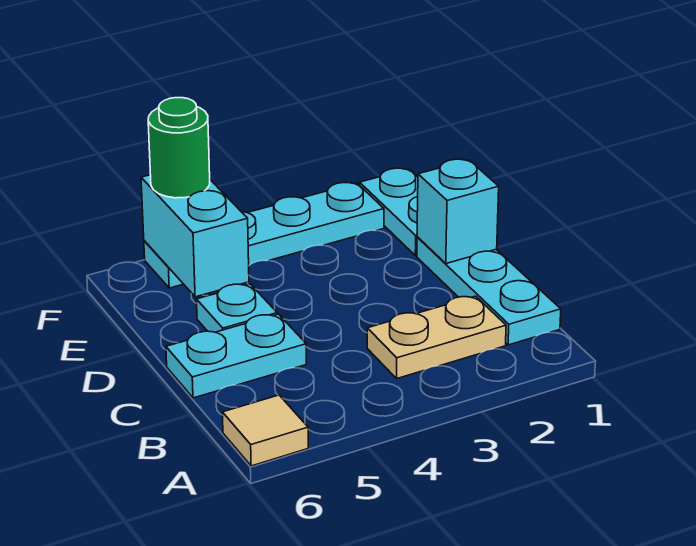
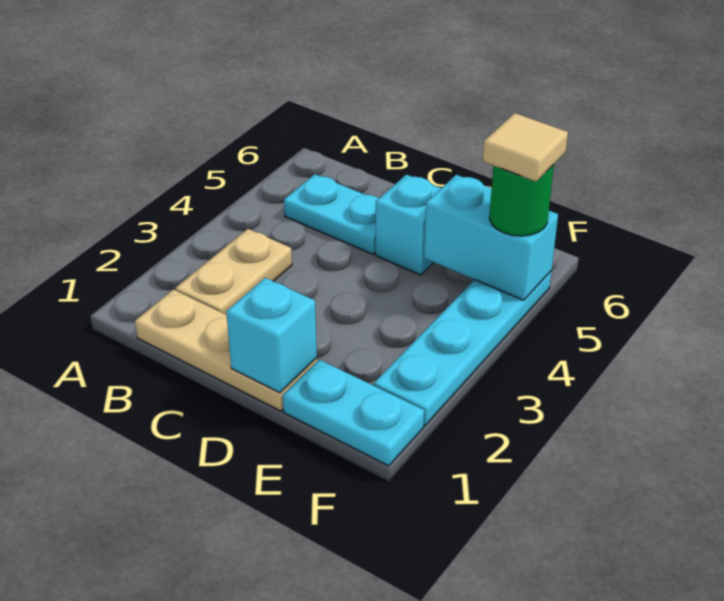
tan tile A6 level 1 -> tan tile F5 level 4
cyan plate B1:D1 level 1 -> tan plate B1:D1 level 1
cyan plate C5:C6 level 1 -> cyan plate B5:C5 level 1
cyan plate D5 level 1 -> cyan brick D5 level 1

